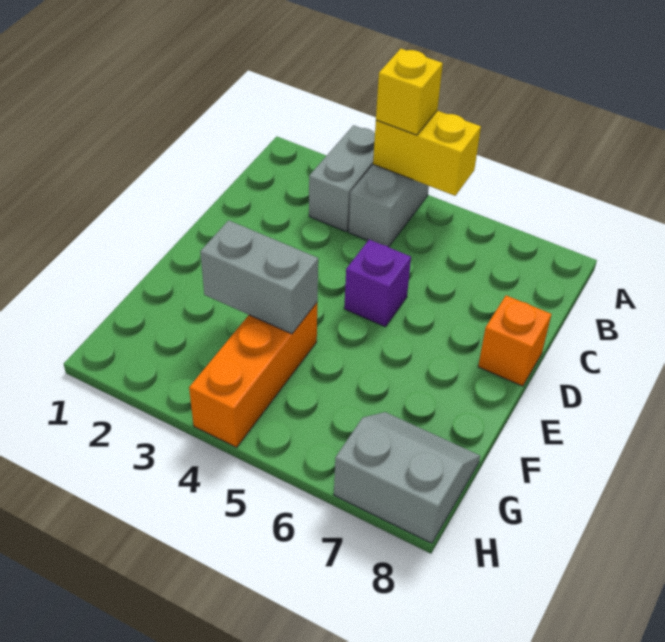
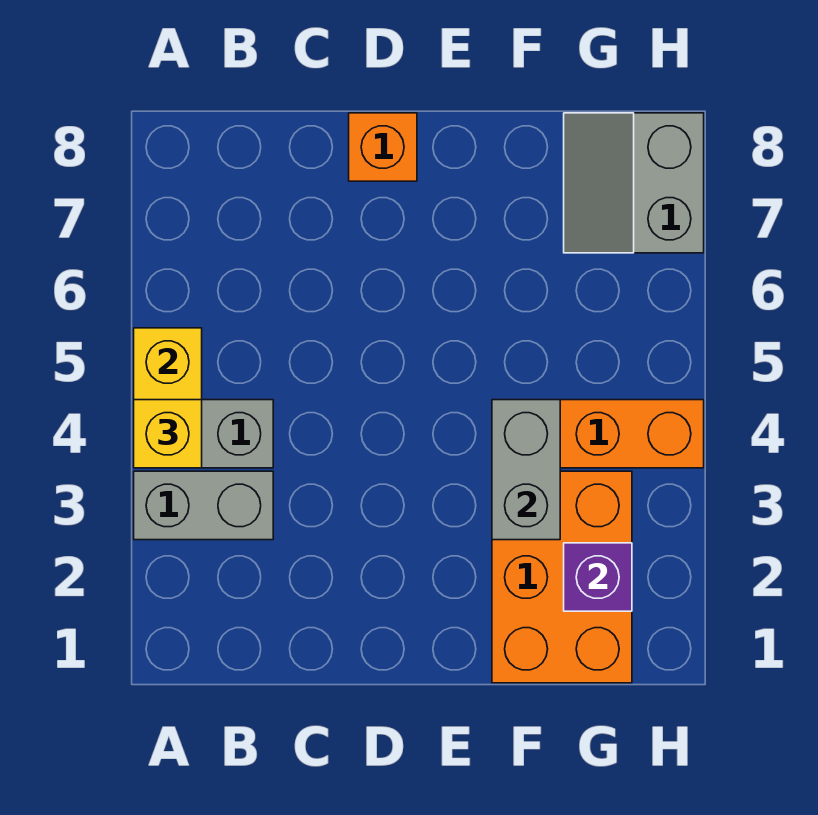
purple brick D5 level 1 -> purple brick G2 level 2
none -> orange brick F1:G3 level 1

